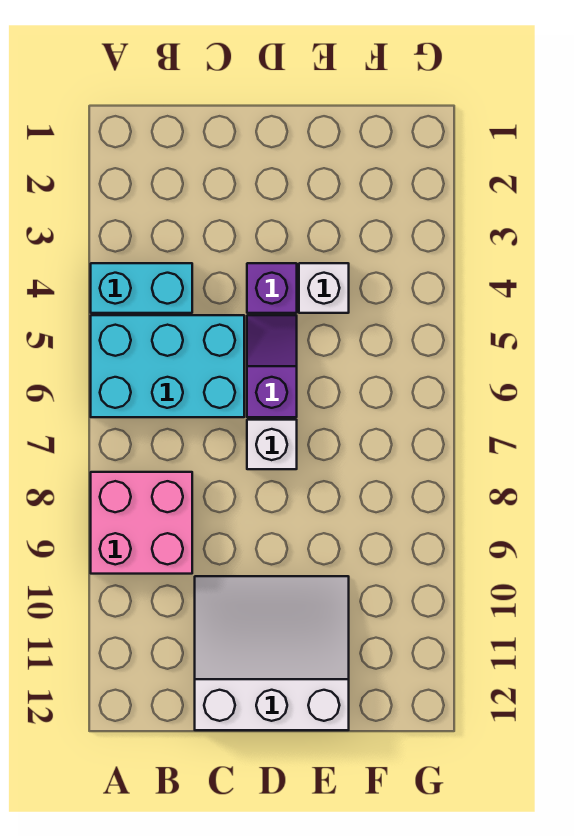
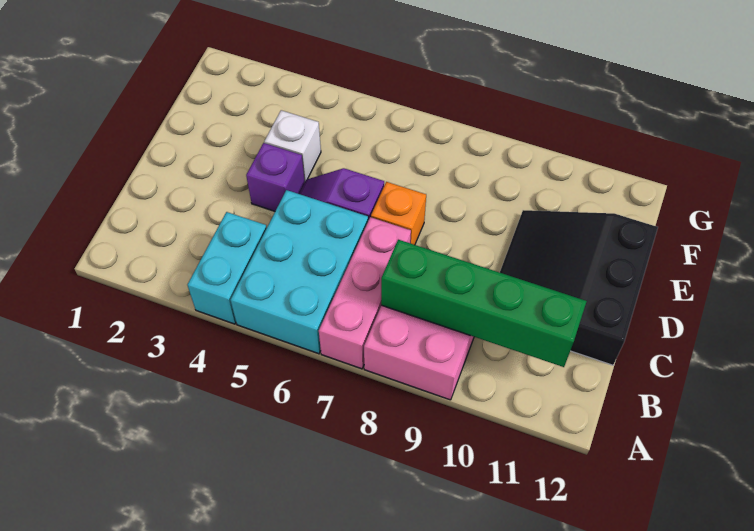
none -> pink brick A7:C7 level 1
none -> green brick B8:B11 level 2
white slope C10:E12 level 1 top 12 -> black slope C10:E12 level 1 top 12
white brick D7 level 1 -> orange brick D7 level 1

